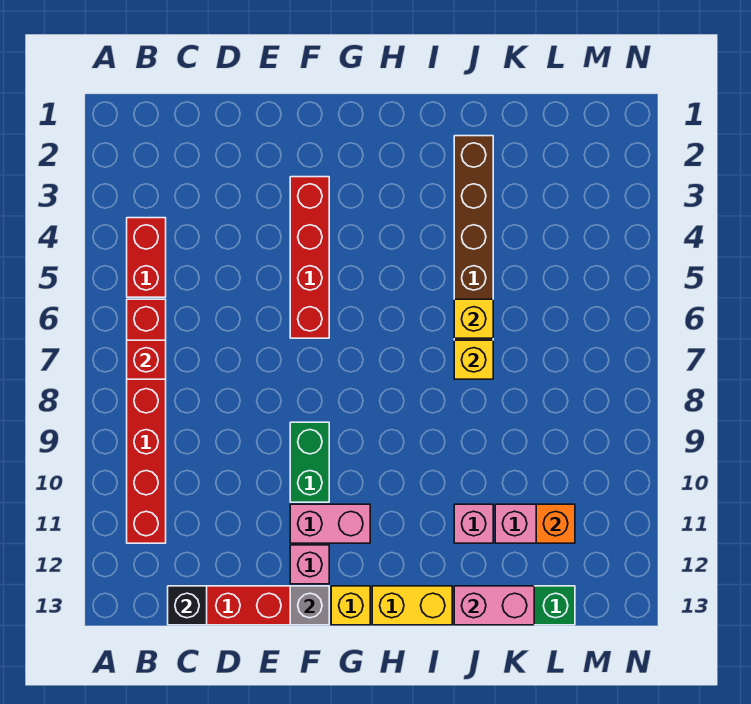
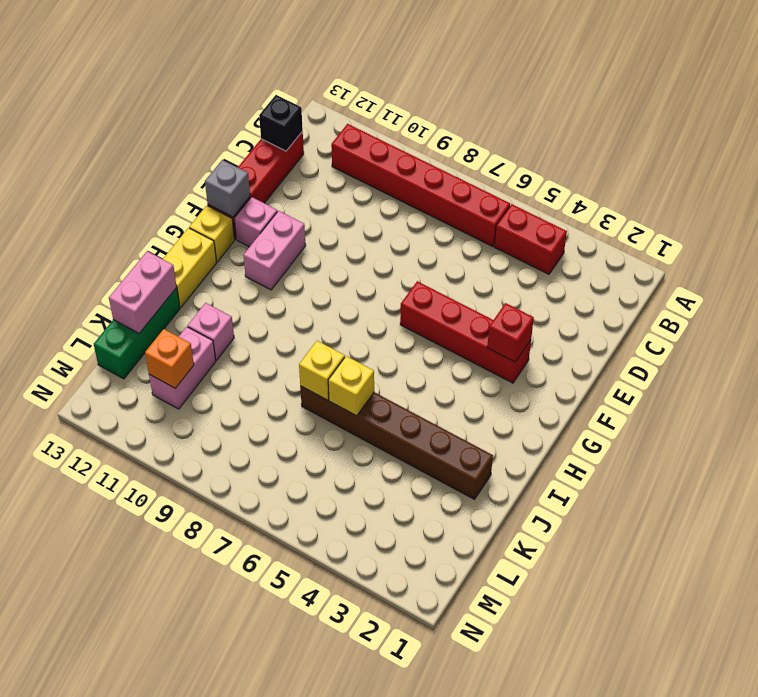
red brick B7 level 2 -> red brick F3 level 2
green brick F9:F10 level 1 -> none

